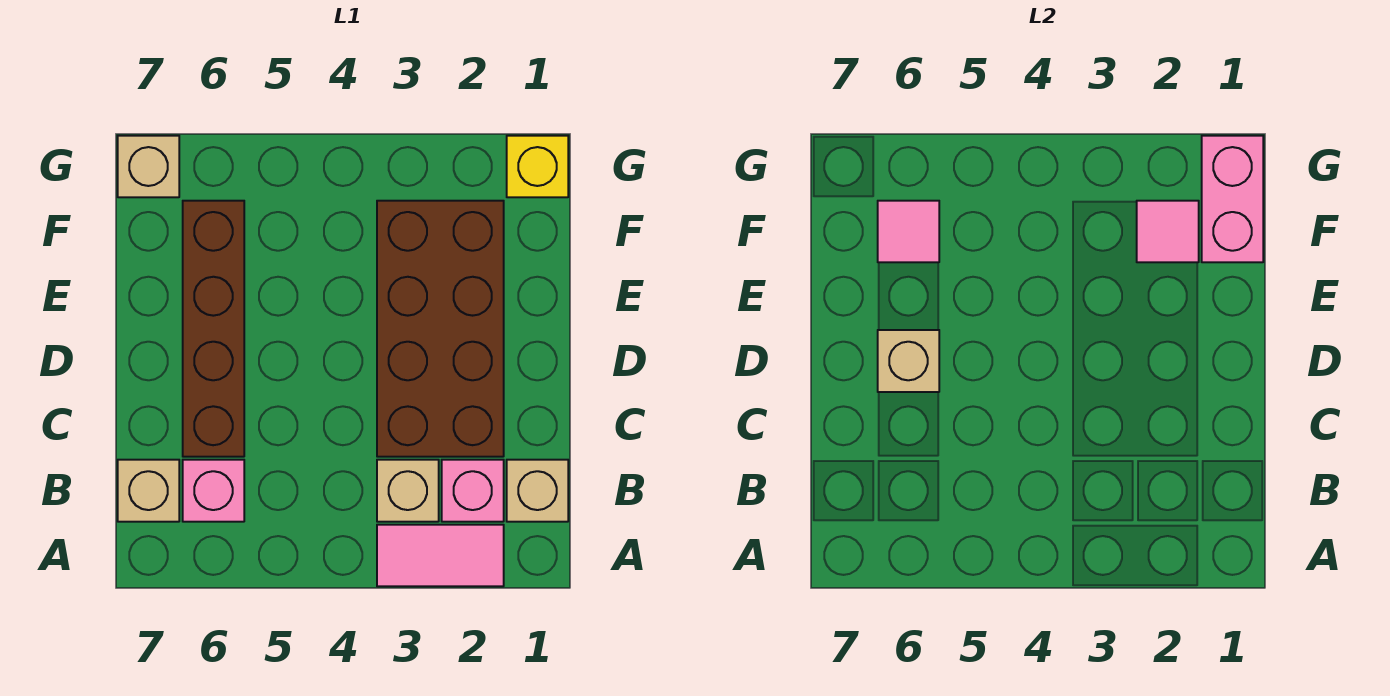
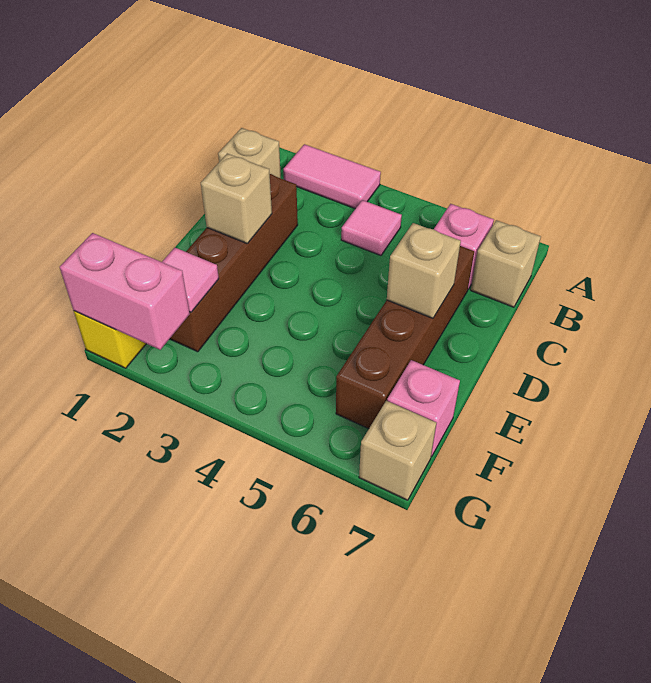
pink brick B2 level 1 -> pink brick F7 level 1
tan brick B3 level 1 -> tan brick D2 level 2
brown brick C2:F3 level 1 -> brown brick C2:F2 level 1
pink brick F1:G1 level 2 -> pink brick G1:G2 level 2
pink tile F6 level 2 -> pink tile B4 level 1

